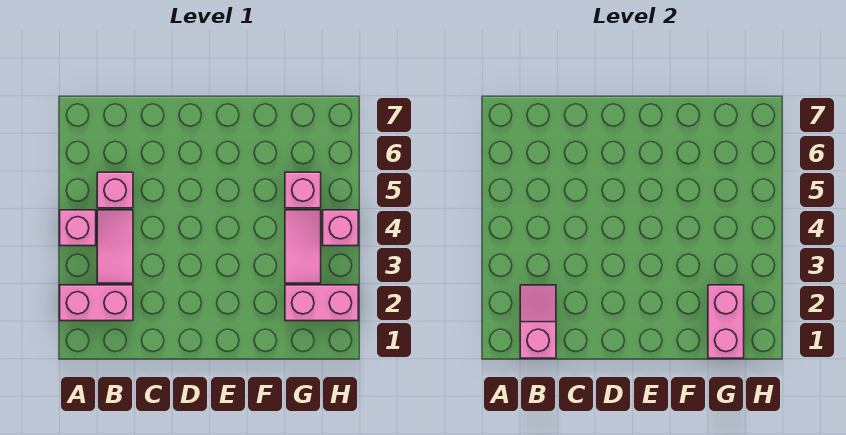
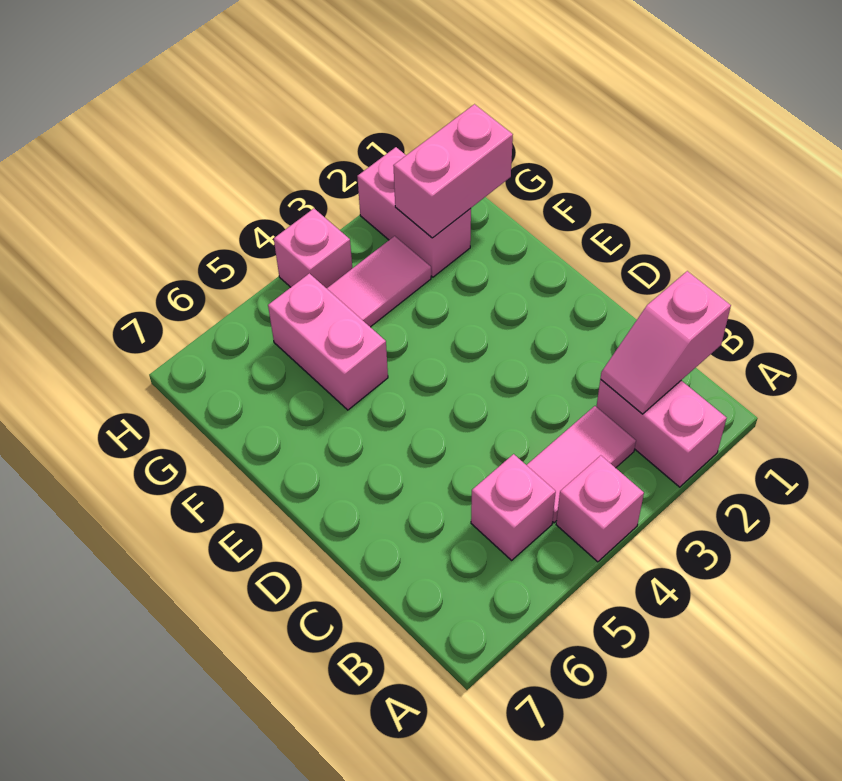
pink brick G5 level 1 -> pink brick F5:G5 level 1

